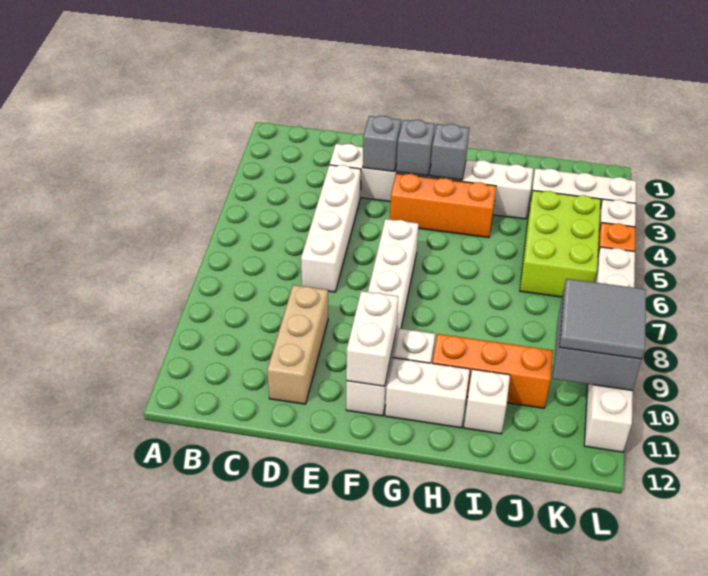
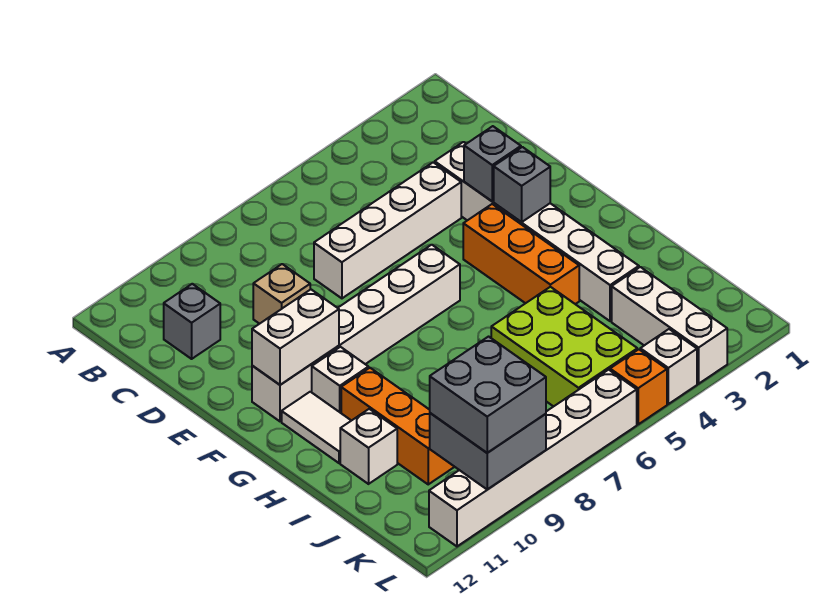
tan brick D9:D11 level 1 -> tan brick D9 level 1
grey brick G3 level 2 -> grey brick C11 level 1
white brick G11:H11 level 1 -> white tile G11:H11 level 1
lime brick J4:K6 level 1 -> lime brick I5:K6 level 1
grey tile K9:L10 level 3 -> grey brick K9:L10 level 3

